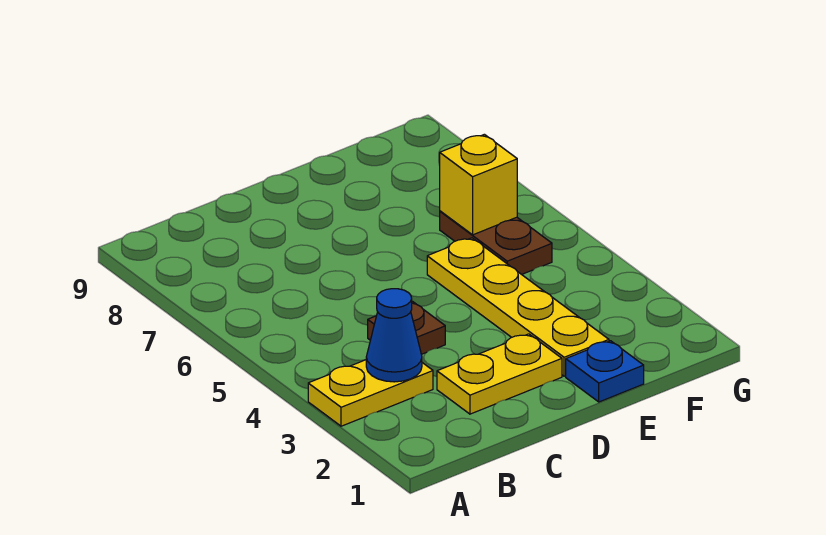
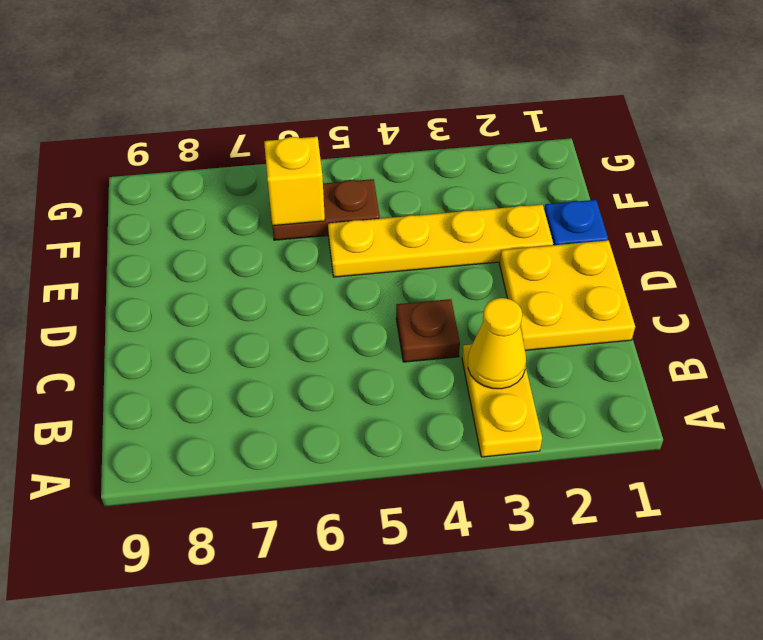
blue cone B3 level 2 -> yellow cone B3 level 2
yellow plate C2:D2 level 1 -> yellow plate C1:D2 level 1

